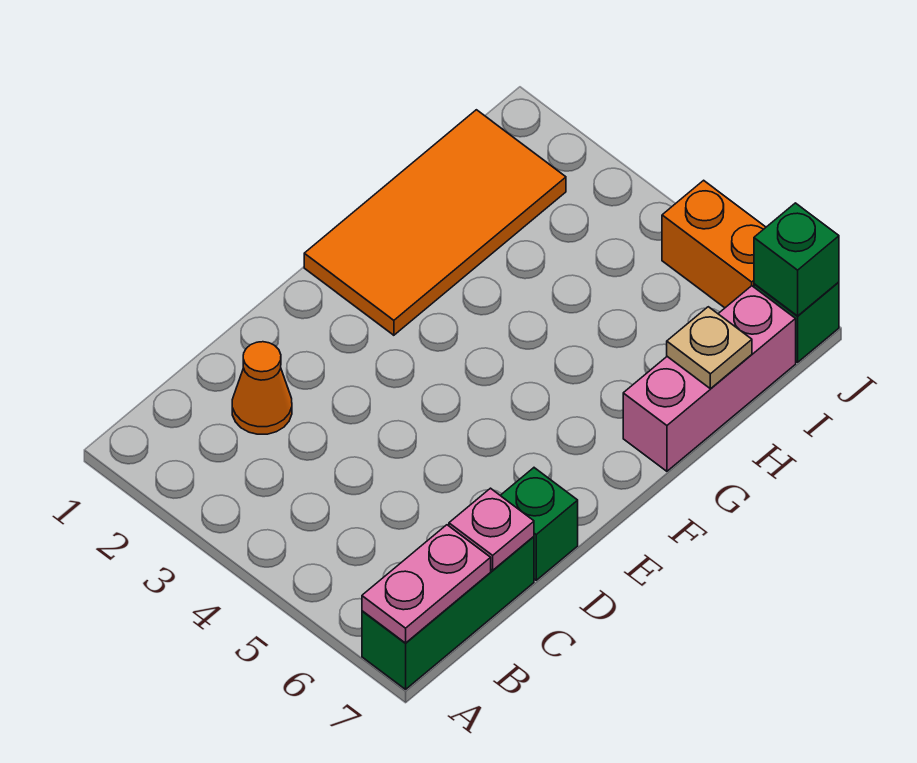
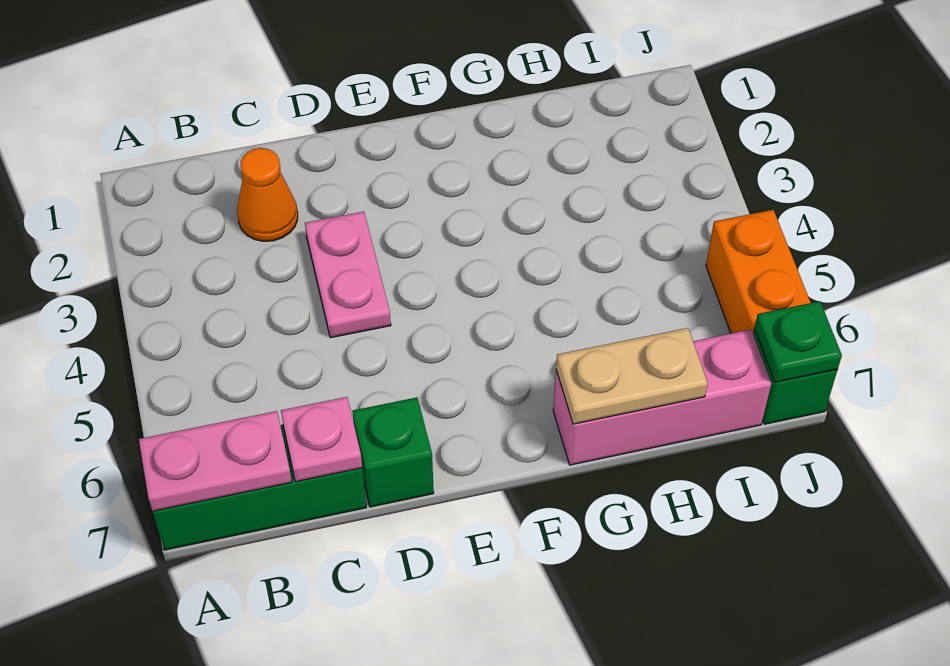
none -> pink plate D3:D4 level 1
orange tile F1:I2 level 1 -> none
tan plate H7 level 2 -> tan plate G7:H7 level 2
green brick J7 level 2 -> green plate J7 level 2

